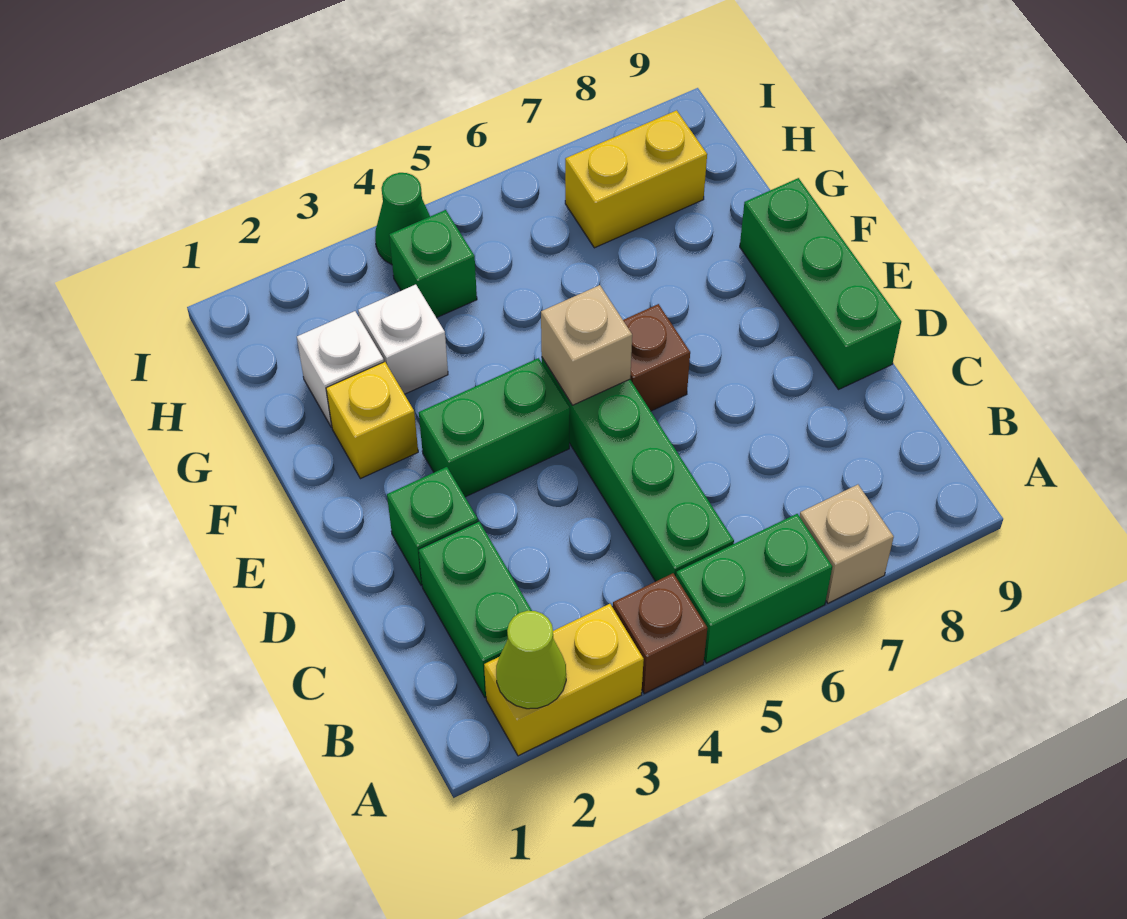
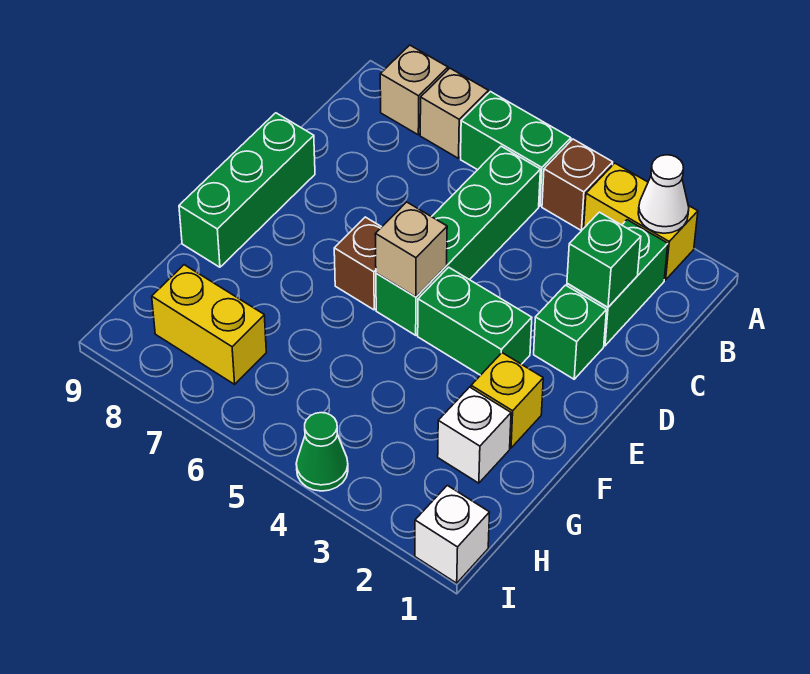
lime cone A2 level 2 -> white cone A2 level 2
none -> tan brick A8 level 1
white brick G3 level 1 -> white brick I1 level 1
green brick H4 level 1 -> green brick C2 level 2

